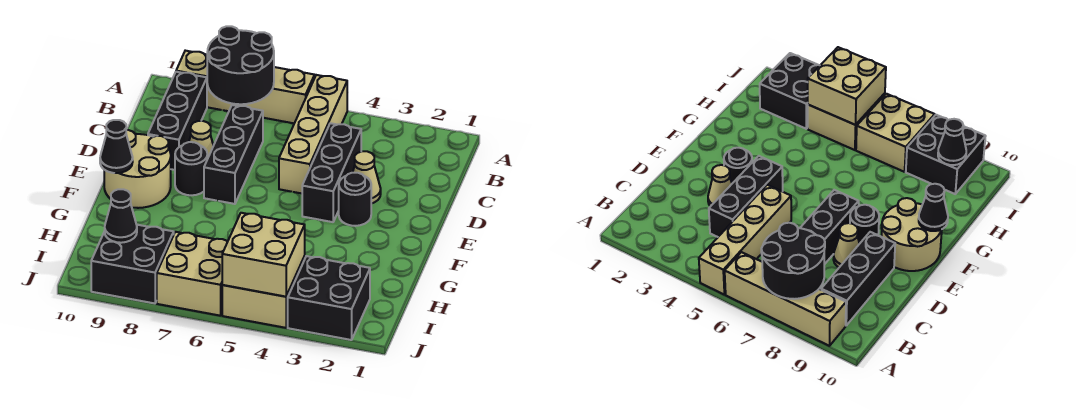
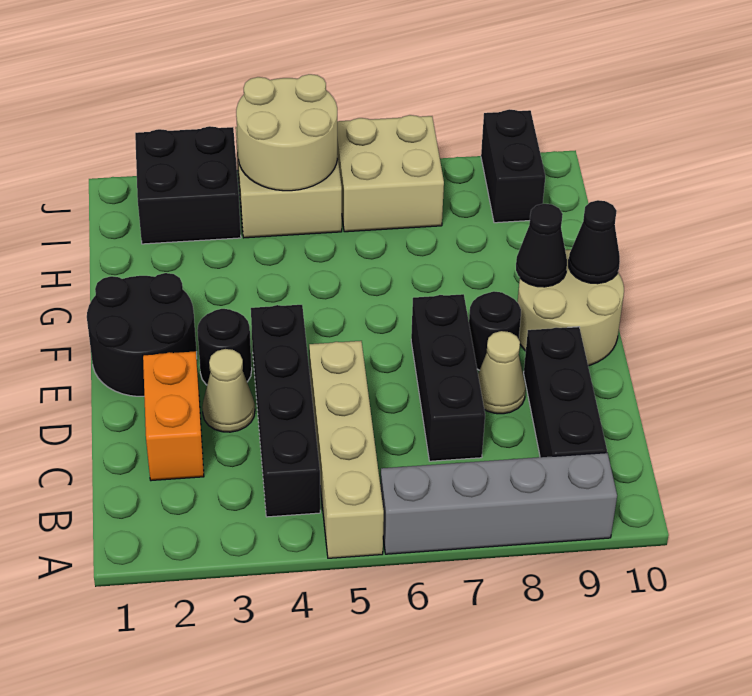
tan brick A6:A9 level 1 -> grey brick A6:A9 level 1
black round brick A7:B8 level 2 -> black round brick E1:F2 level 1
none -> orange brick C2:D2 level 1
black brick C4:E4 level 1 -> black brick B4:E4 level 1
tan brick I4:J5 level 2 -> tan round brick I4:J5 level 2
black brick I8:J9 level 1 -> black brick I9:J9 level 1
black cone I9 level 2 -> black cone F9 level 2

